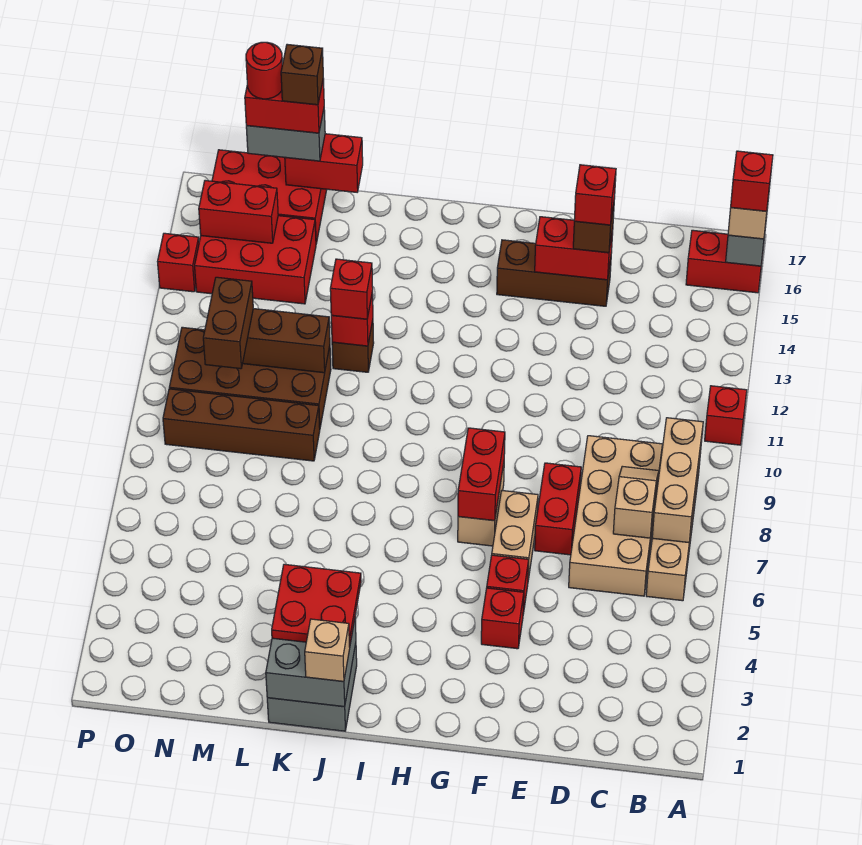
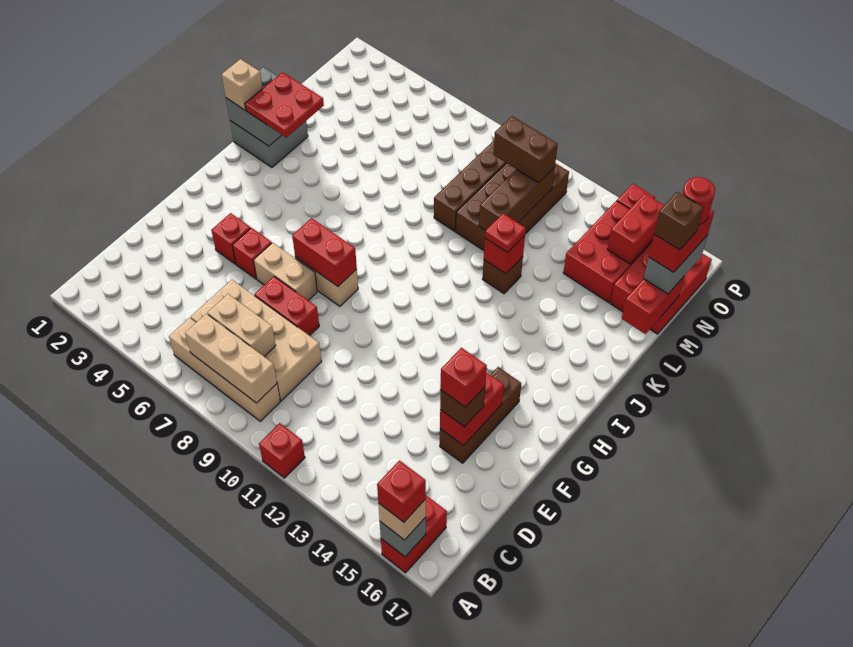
tan slope C7:C8 level 2 top 7 -> tan brick C7:C8 level 2
red brick K12 level 3 -> red plate K12 level 3

